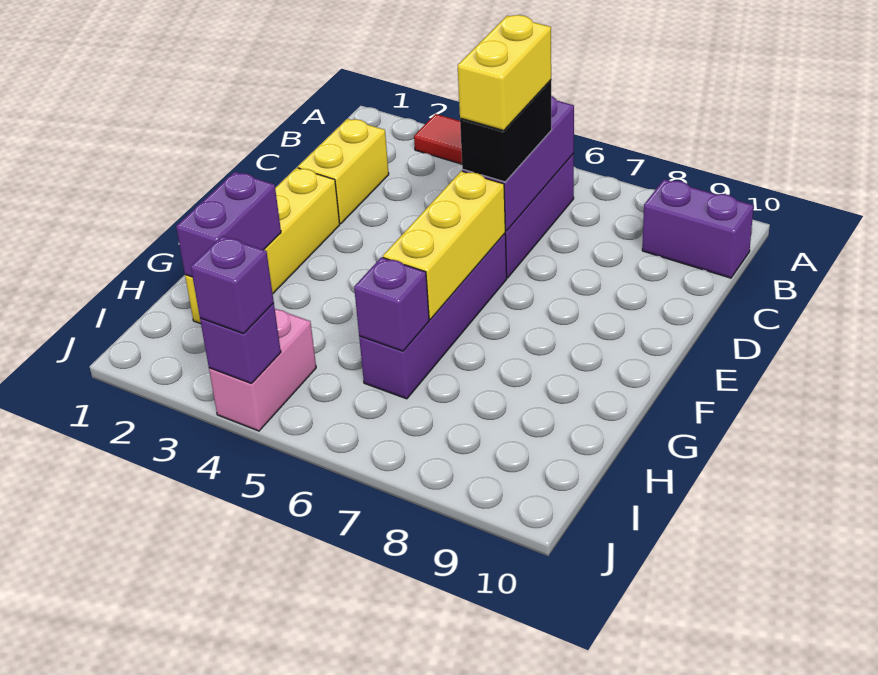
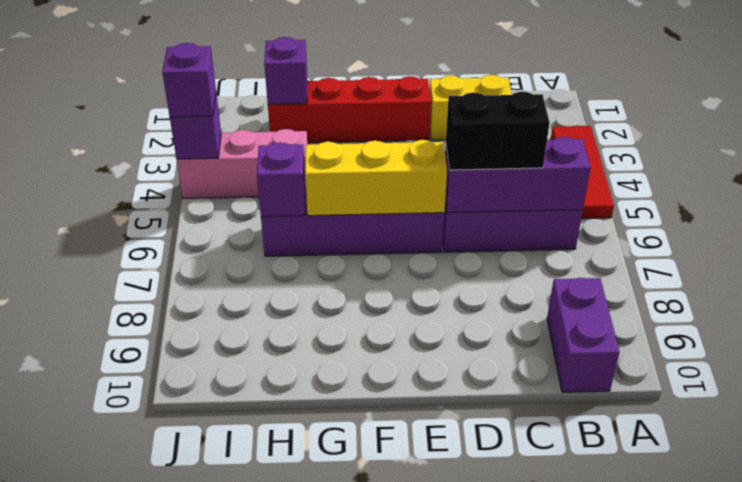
yellow brick C6:D6 level 4 -> none
yellow brick E2:H2 level 1 -> red brick E2:H2 level 1
purple brick G2:H2 level 2 -> purple brick H2 level 2
pink brick I4:J4 level 1 -> pink brick H4:J4 level 1

